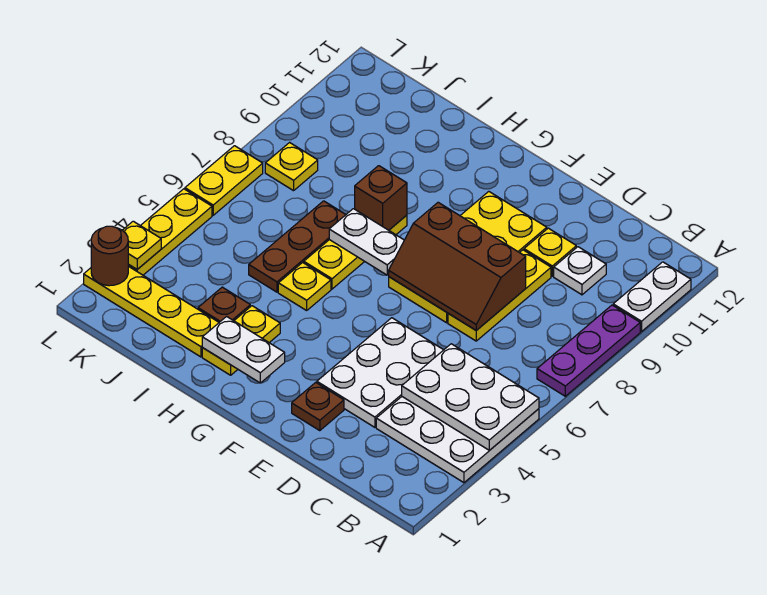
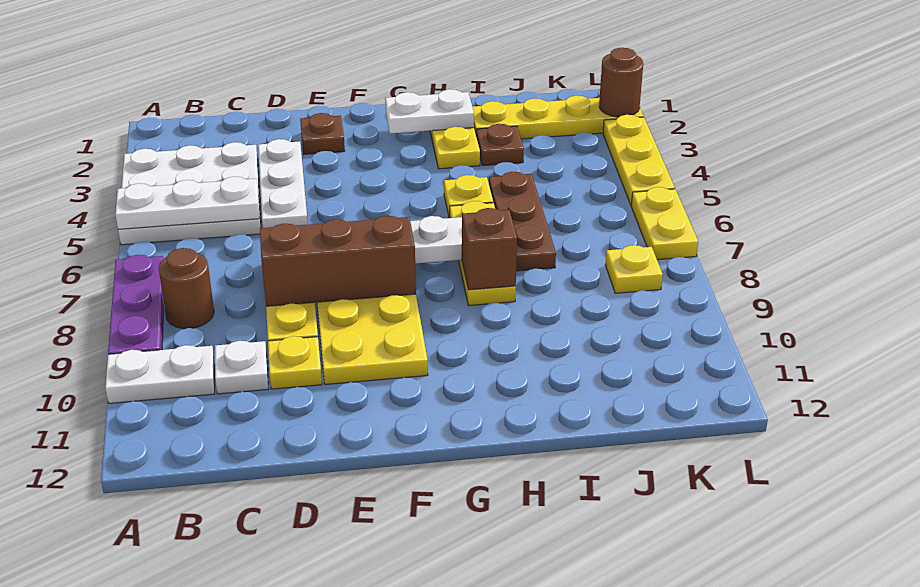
white plate A4:C5 level 2 -> white plate A5:C5 level 2
white plate A10:A11 level 1 -> white plate A10:B10 level 1
none -> brown round brick B8 level 1
white plate D3:E5 level 1 -> white plate D3:D5 level 1
yellow plate L3 level 2 -> none

